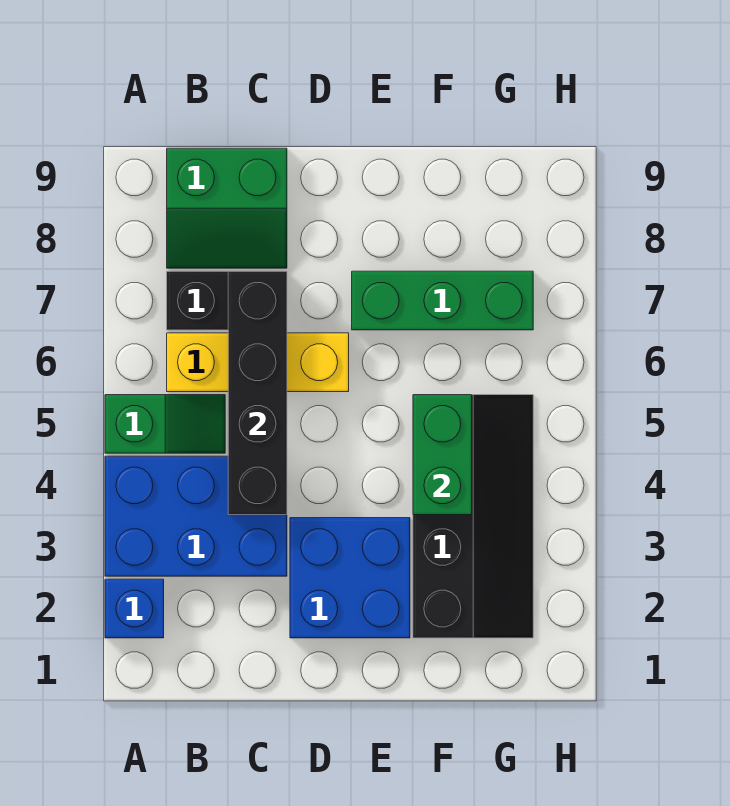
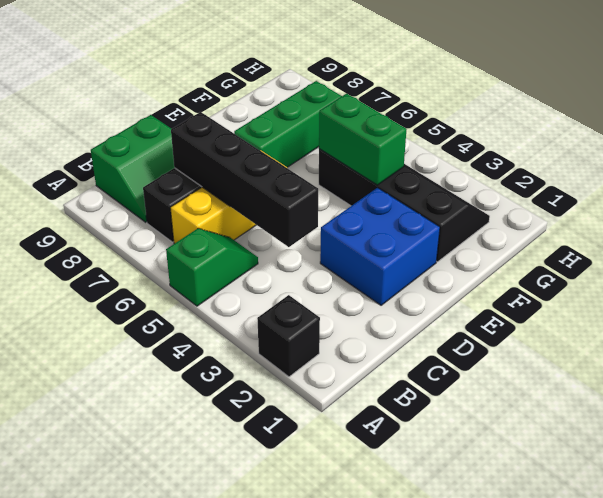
blue brick A2 level 1 -> black brick A2 level 1
blue brick A3:C4 level 1 -> none

